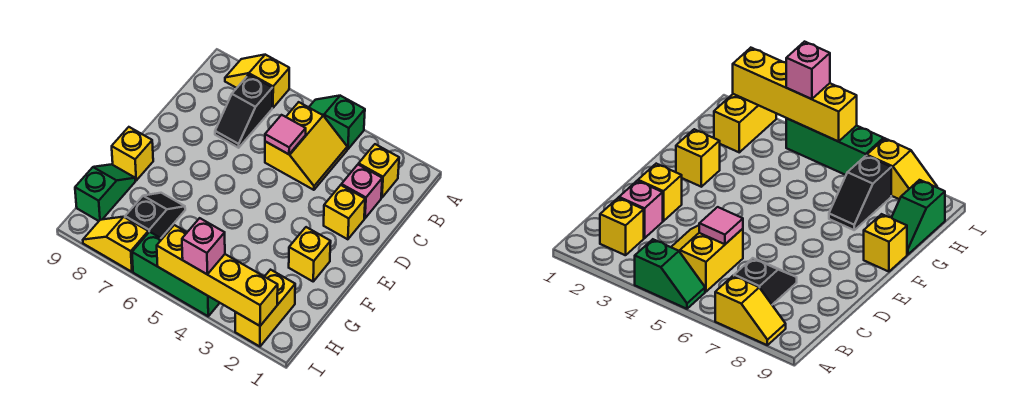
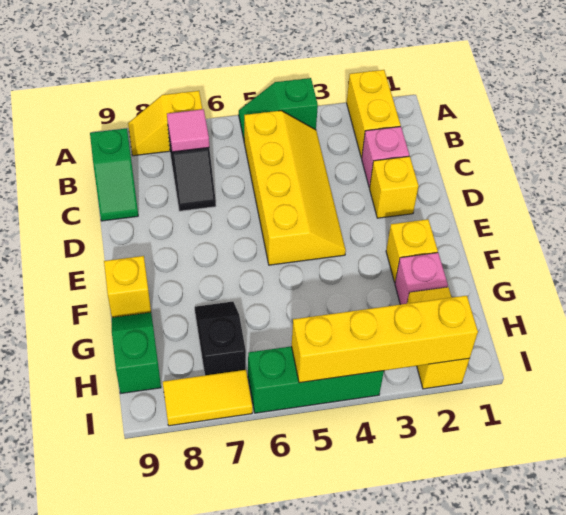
yellow brick B2 level 1 -> yellow brick A2:B2 level 1
yellow slope B4:C5 level 1 top 5 -> yellow slope B4:E5 level 1 top 5
none -> green slope B9:C9 level 1 top B
pink tile C5 level 2 -> pink tile B7 level 2
pink brick I4 level 3 -> pink brick G2 level 1
yellow slope I7:I8 level 1 top 7 -> yellow tile I7:I8 level 1

